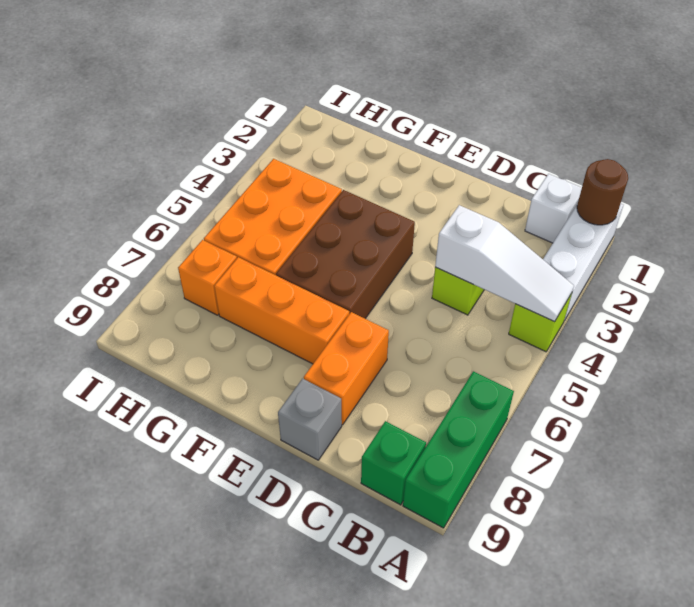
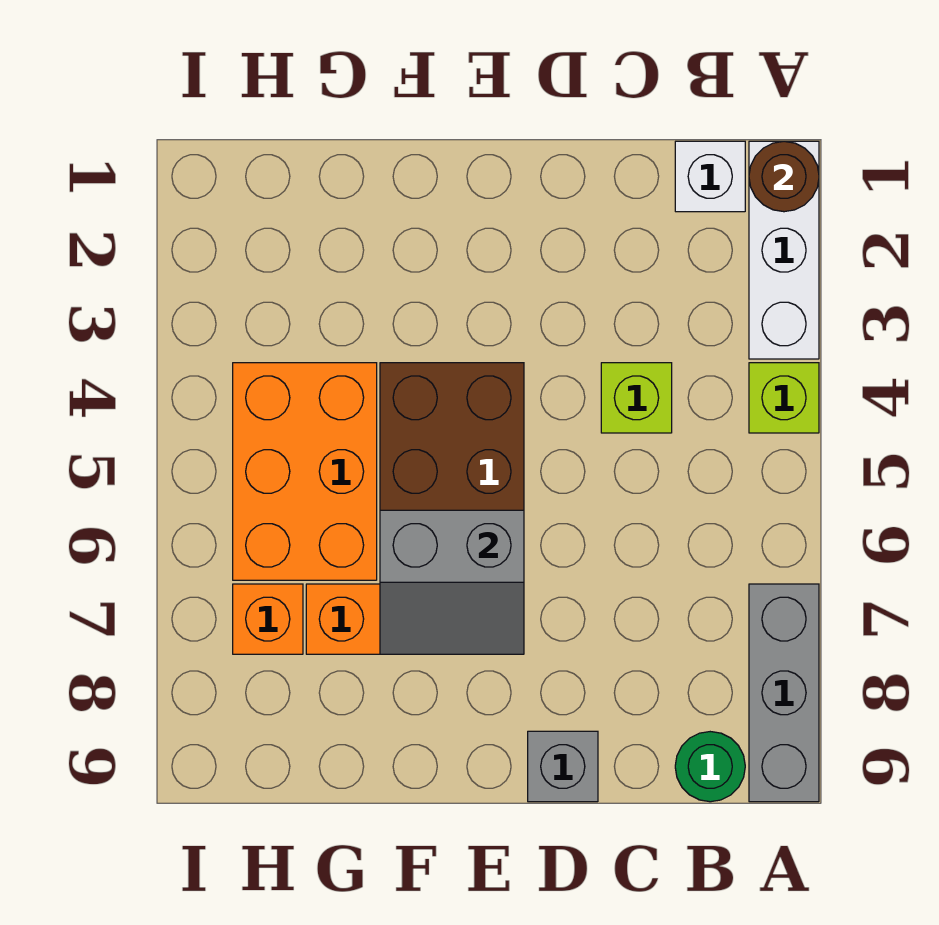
white slope A4:C4 level 2 top C -> none
green brick A7:A9 level 1 -> grey brick A7:A9 level 1
green brick B9 level 1 -> green round brick B9 level 1
orange brick D7:D8 level 1 -> none
none -> grey slope E6:F7 level 2 top 6

